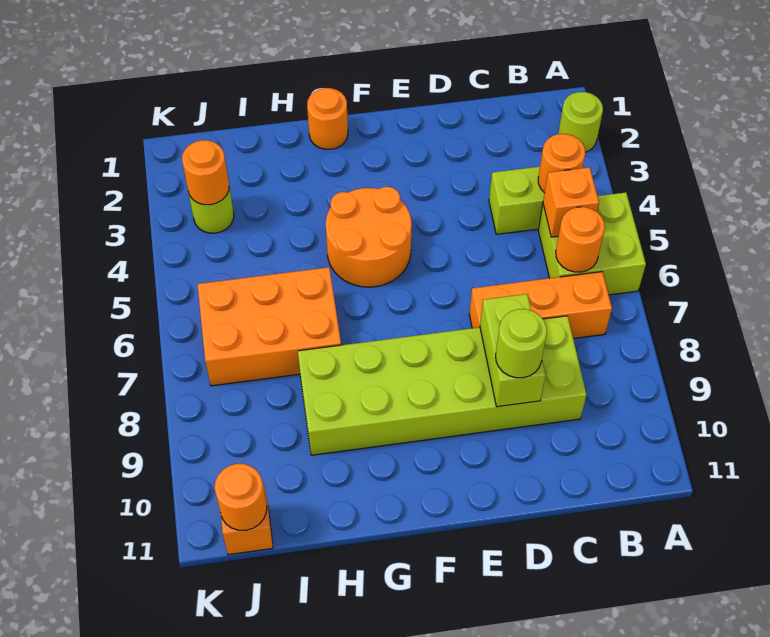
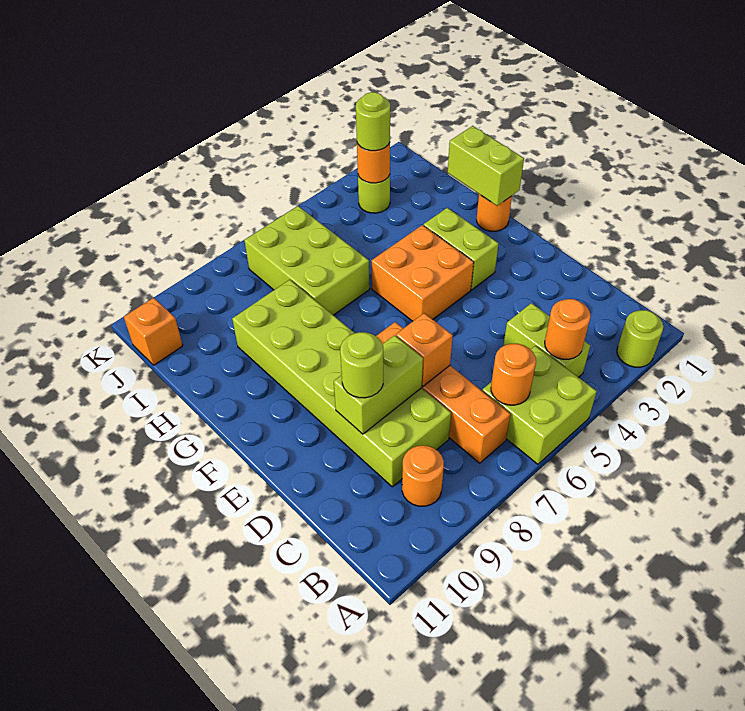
orange brick B5 level 2 -> orange brick D7 level 2
orange brick B7:D7 level 1 -> orange brick B7:E7 level 1
none -> lime brick F3:G3 level 1
orange round brick F4:G5 level 1 -> orange brick F4:G5 level 1
none -> lime brick G1:H1 level 2
orange brick H6:J7 level 1 -> lime brick H6:J7 level 1
none -> lime round brick J3 level 3
orange round brick J11 level 2 -> orange round brick B9 level 1

